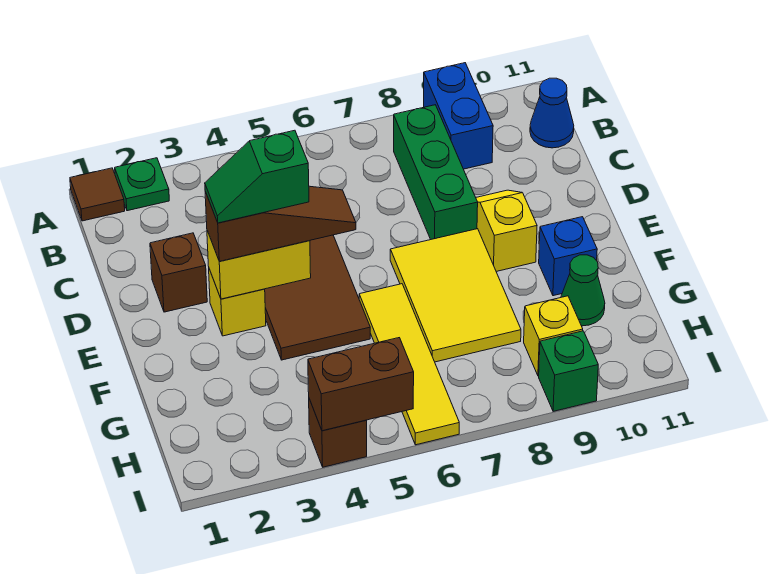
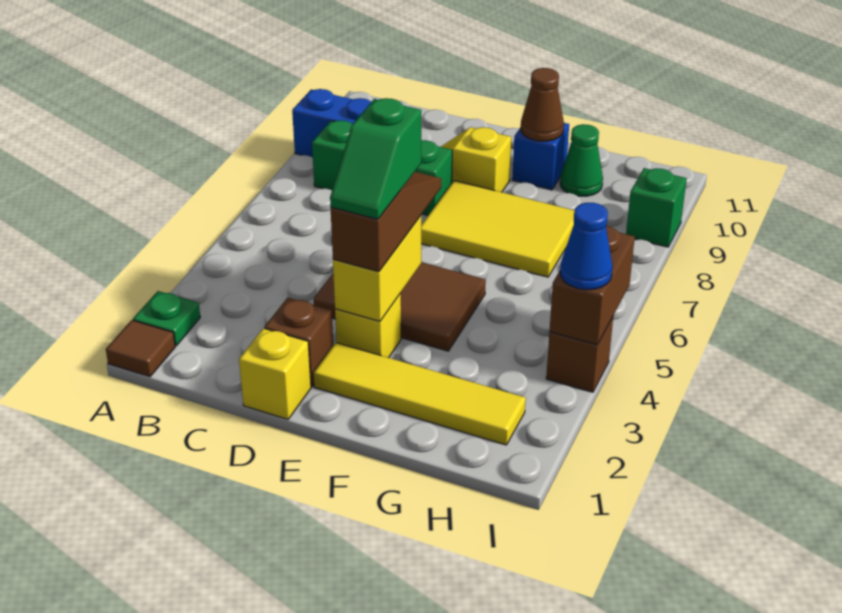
blue cone B11 level 1 -> blue cone I4 level 3
yellow tile F6:I6 level 1 -> yellow tile E2:H2 level 1
none -> brown cone F10 level 2
yellow brick H9 level 1 -> yellow brick D1 level 1

